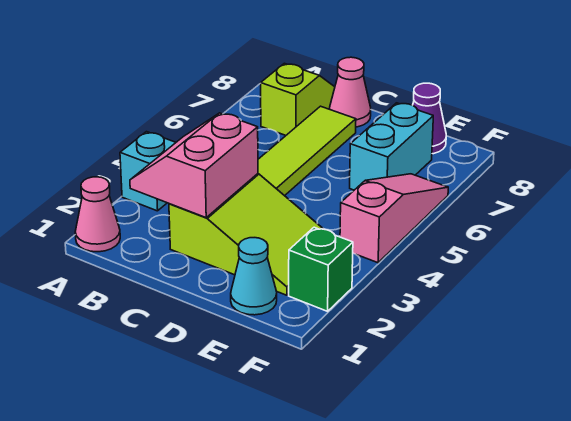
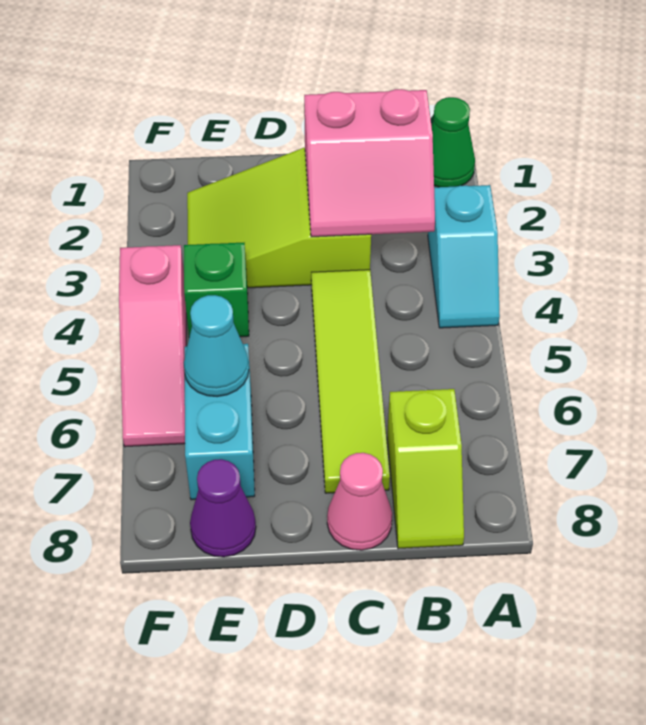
pink cone A1 level 1 -> green cone A1 level 1
pink slope B2:C3 level 2 top C -> pink slope B2:C3 level 2 top 2
cyan cone E1 level 1 -> cyan cone E6 level 2
green brick F2 level 1 -> green brick E4 level 1

